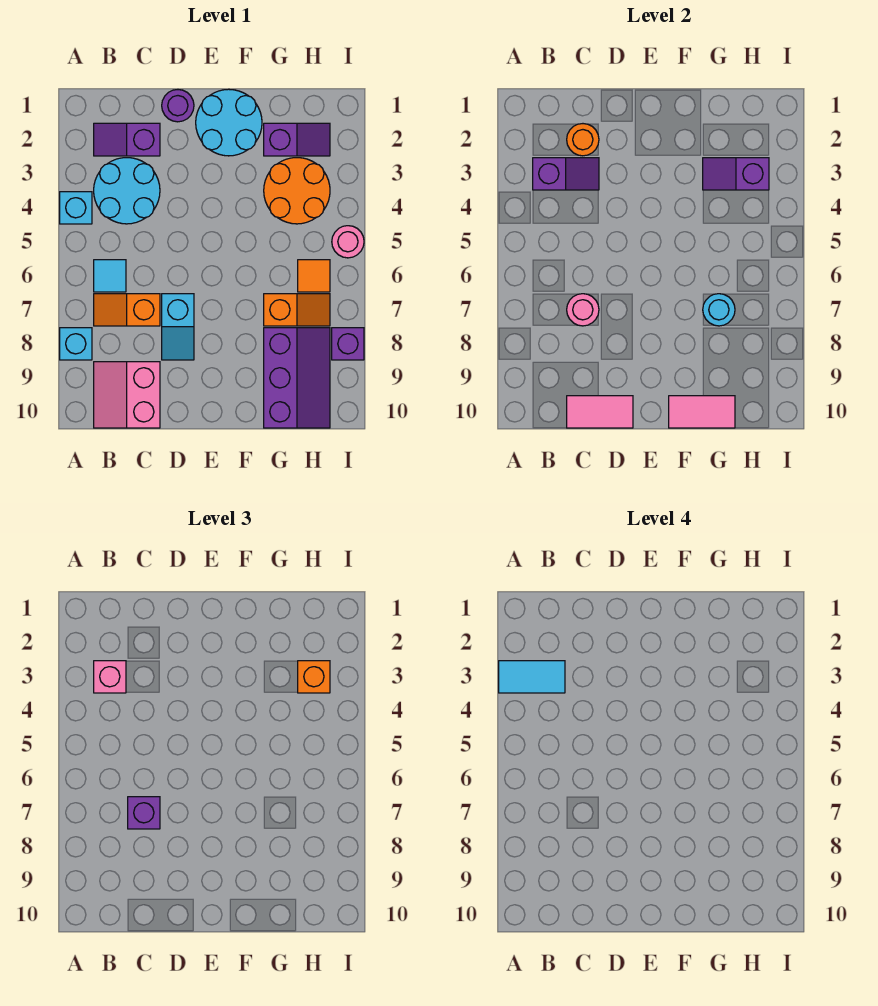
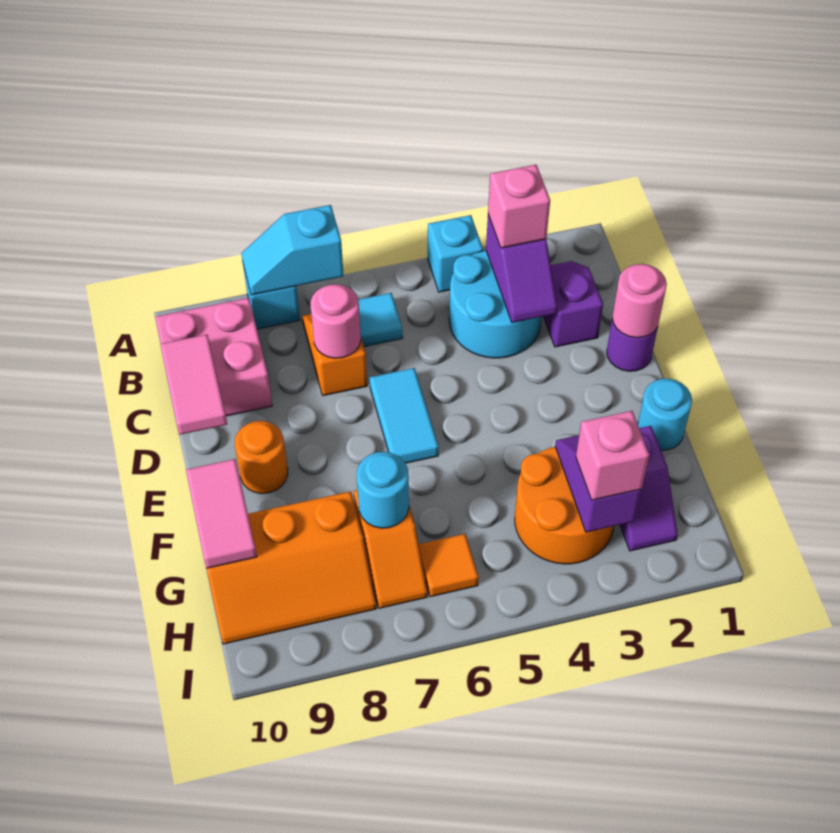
cyan tile A3:B3 level 4 -> cyan tile D6:E6 level 1
pink slope B9:C10 level 1 top C -> pink brick B9:C10 level 1
orange round brick C2 level 2 -> orange round brick E9 level 1
purple brick C7 level 3 -> none
cyan slope D7:D8 level 1 top 7 -> cyan slope A7:A8 level 2 top 7
cyan round brick E1:F2 level 1 -> cyan round brick F1 level 1
purple slope G8:H10 level 1 top G -> orange slope G8:H10 level 1 top G
orange brick H3 level 3 -> pink brick H3 level 3
pink round brick I5 level 1 -> pink round brick D1 level 2
purple brick I8 level 1 -> none

